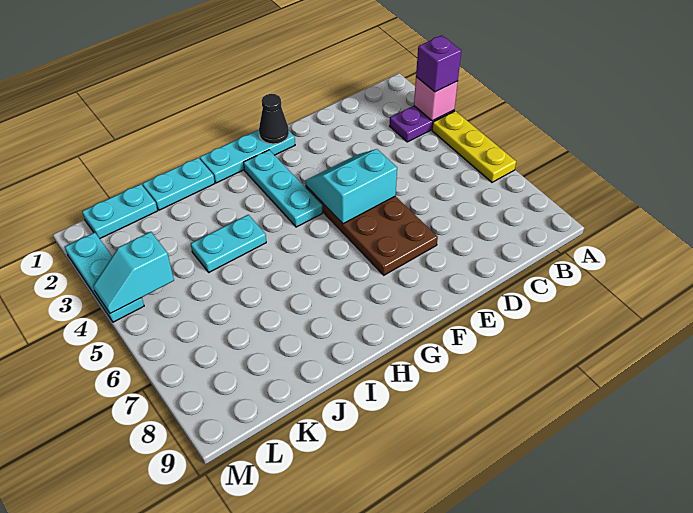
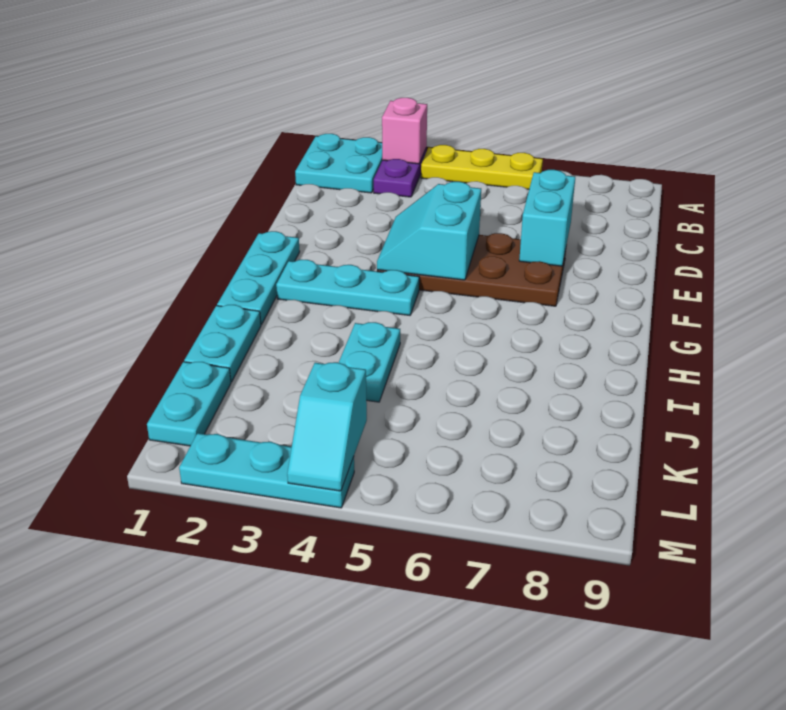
none -> cyan plate A1:B2 level 1
purple brick A3 level 3 -> none
none -> cyan brick D7:E7 level 2
black cone F1 level 2 -> none

